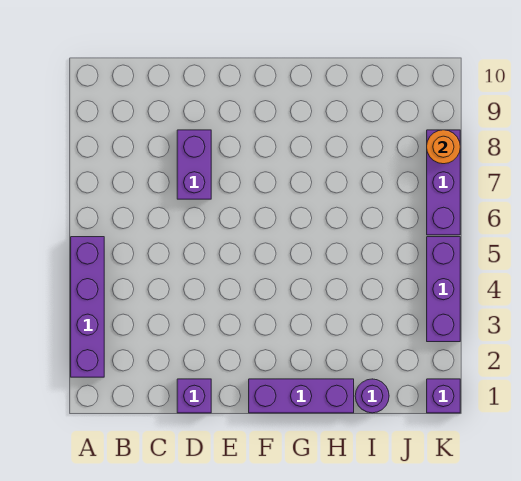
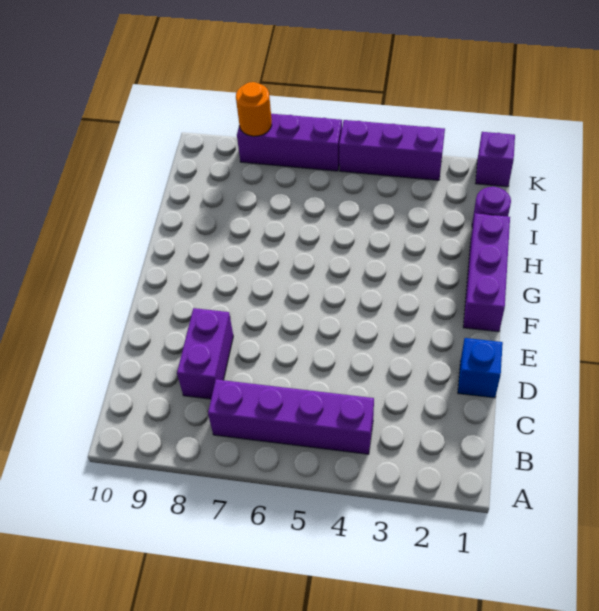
purple brick A2:A5 level 1 -> purple brick B4:B7 level 1
purple brick D1 level 1 -> blue brick D1 level 1
purple brick D7:D8 level 1 -> purple brick C8:D8 level 1

